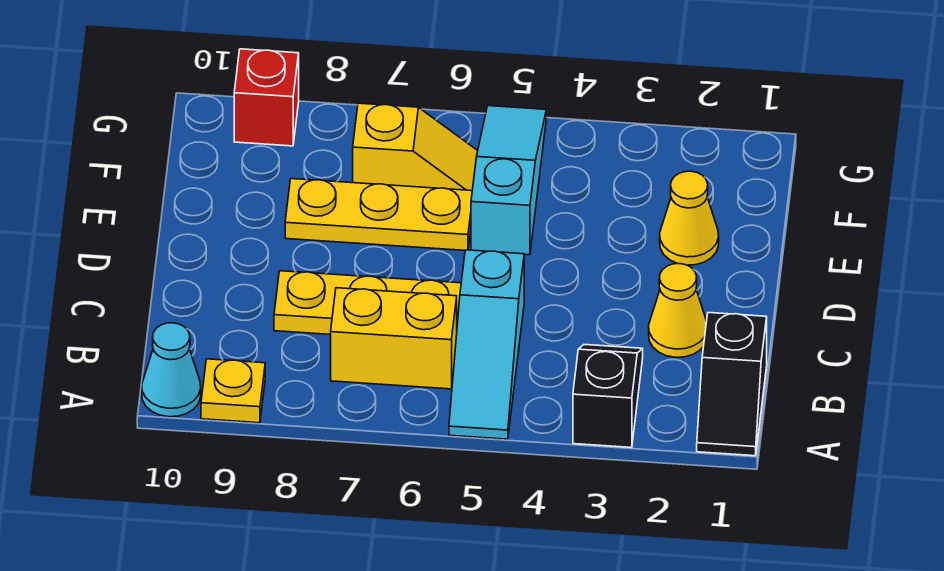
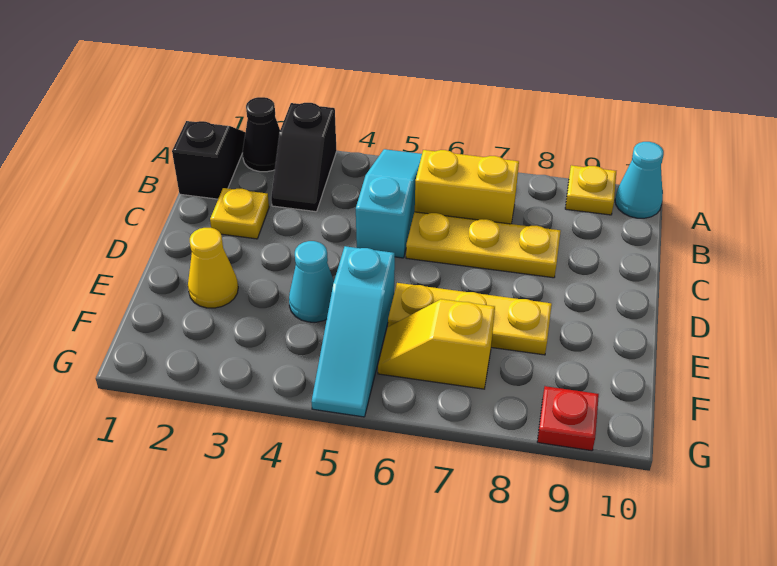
none -> black cone A2 level 1
yellow cone C2 level 1 -> yellow plate C2 level 1
none -> cyan cone E4 level 1
red brick G9 level 1 -> red plate G9 level 1

